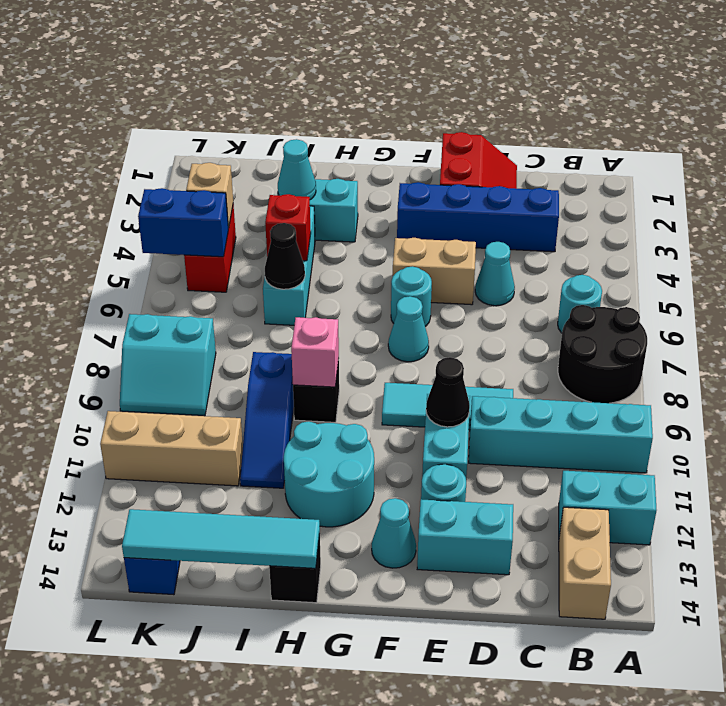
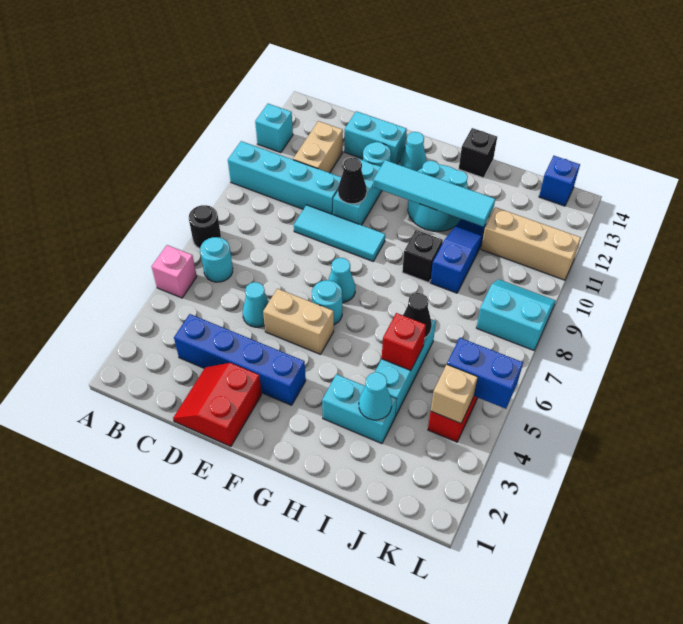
black round brick A7:B8 level 1 -> black round brick A7 level 1
cyan brick A12:B12 level 1 -> cyan brick A12 level 1
tan brick B13:B14 level 1 -> tan brick C11:C12 level 1
pink brick H9 level 2 -> pink brick A5 level 1
cyan tile H14:K14 level 2 -> cyan tile F11:I11 level 2

